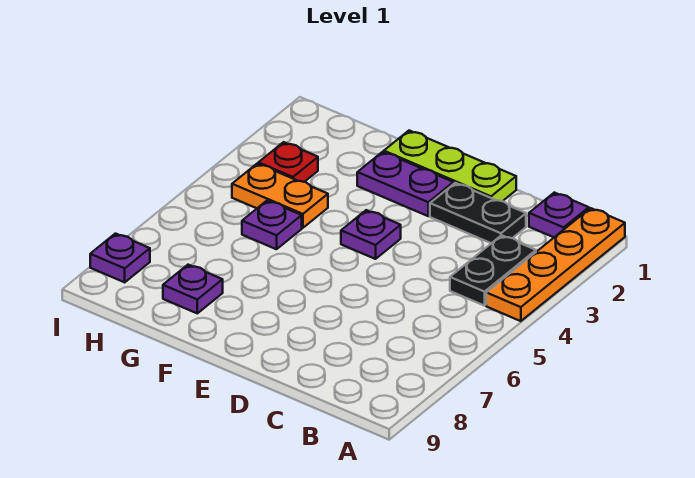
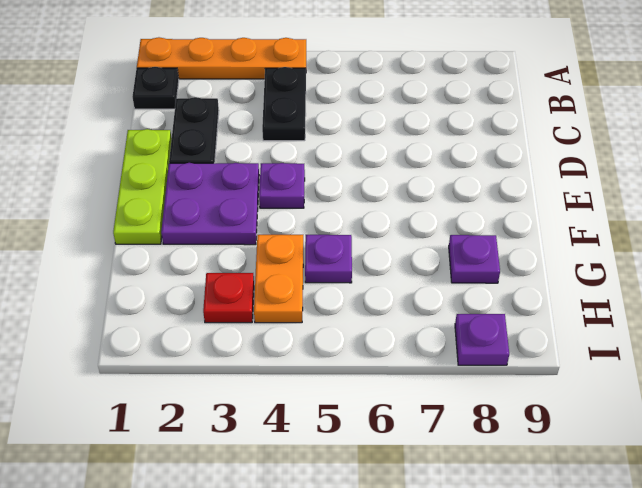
purple plate B1 level 1 -> black plate B1 level 1
black plate B3:B4 level 1 -> black plate B4:C4 level 1
purple plate E2:F2 level 1 -> purple plate E2:F3 level 1

